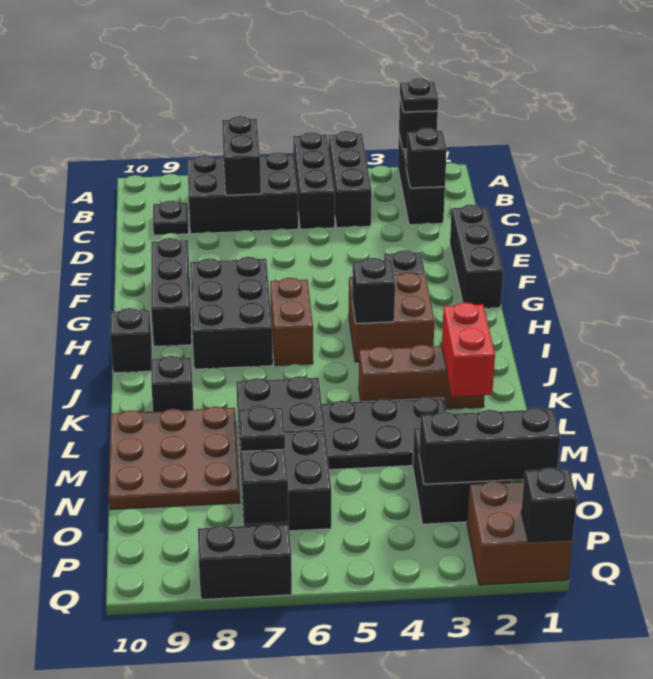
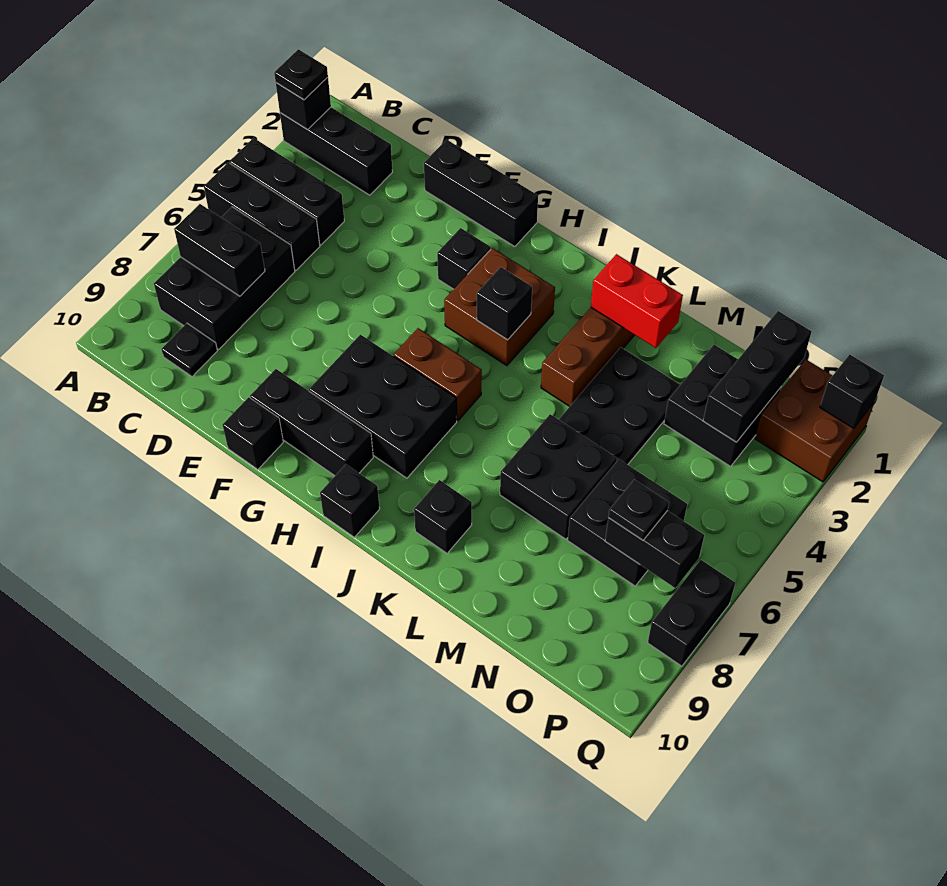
black brick C2 level 2 -> black brick F10 level 1
brown plate L8:N10 level 1 -> none

